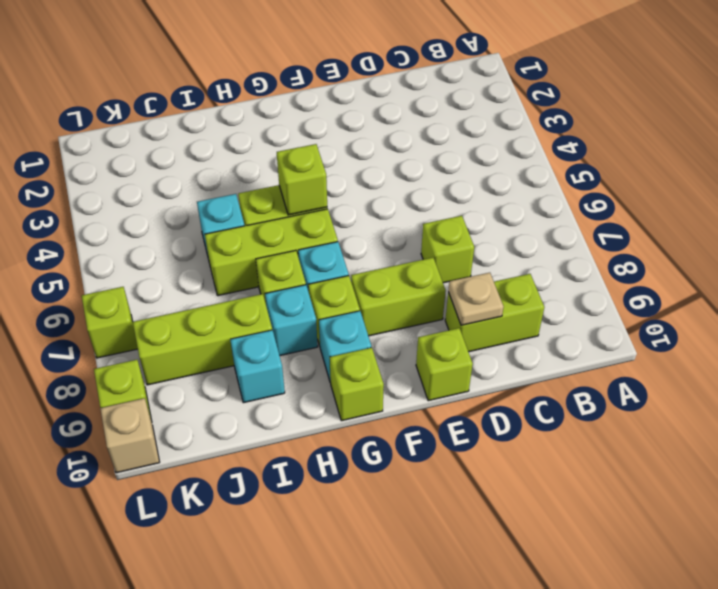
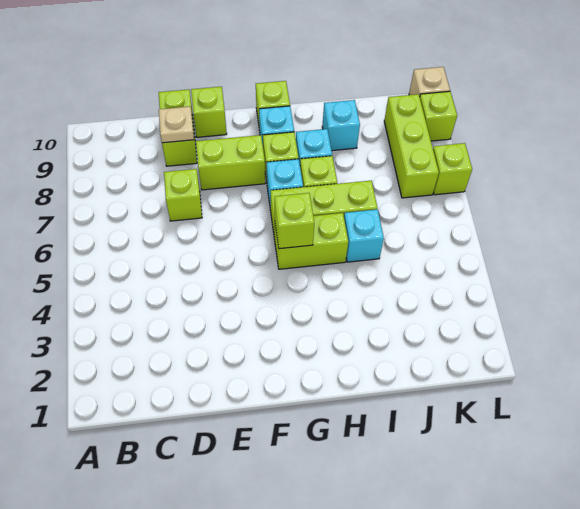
lime brick C9:D9 level 1 -> lime brick D9:D10 level 1
lime brick I8:K8 level 1 -> lime brick K7:K9 level 1

